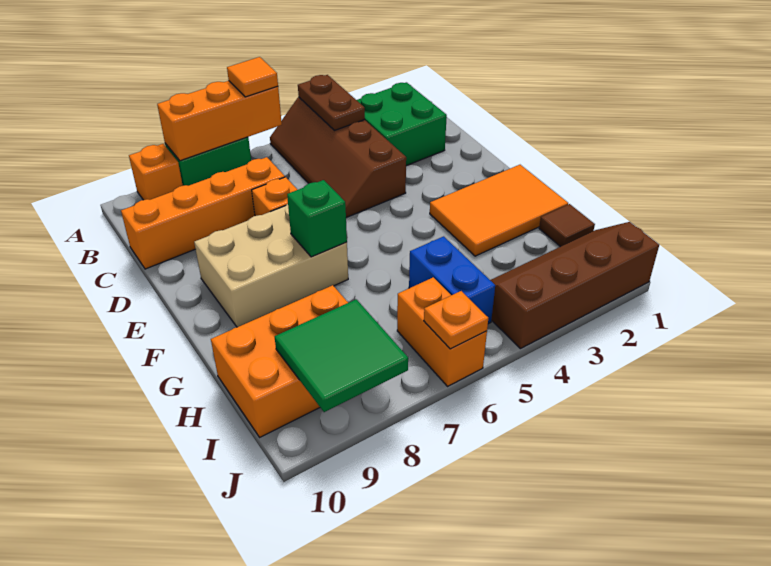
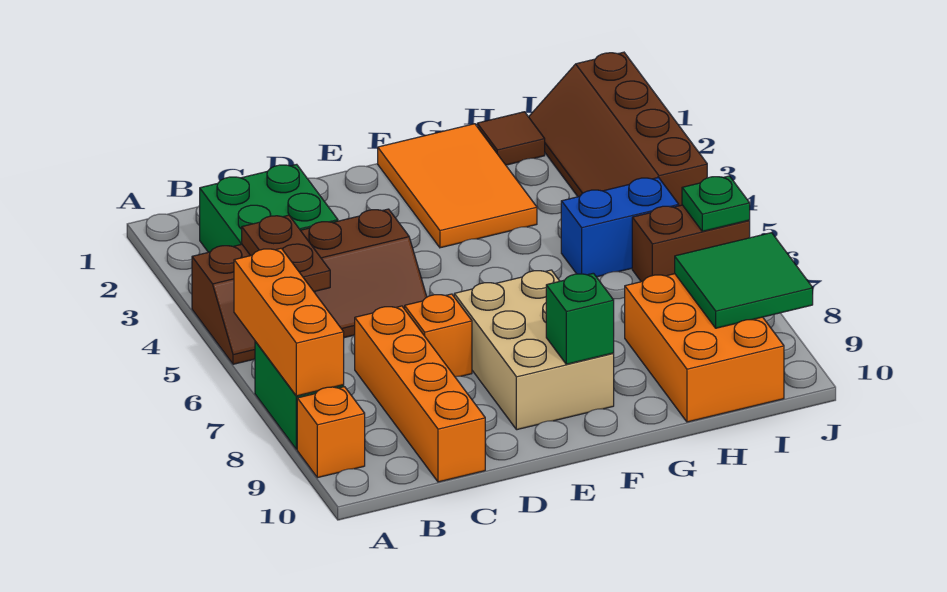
brown plate A4:B4 level 2 -> brown plate B4:B5 level 2
orange tile A6 level 3 -> none
green brick F7 level 2 -> green brick F9 level 2
orange brick I6:J6 level 1 -> brown brick I6:J6 level 1
orange plate J6 level 2 -> green plate J6 level 2

